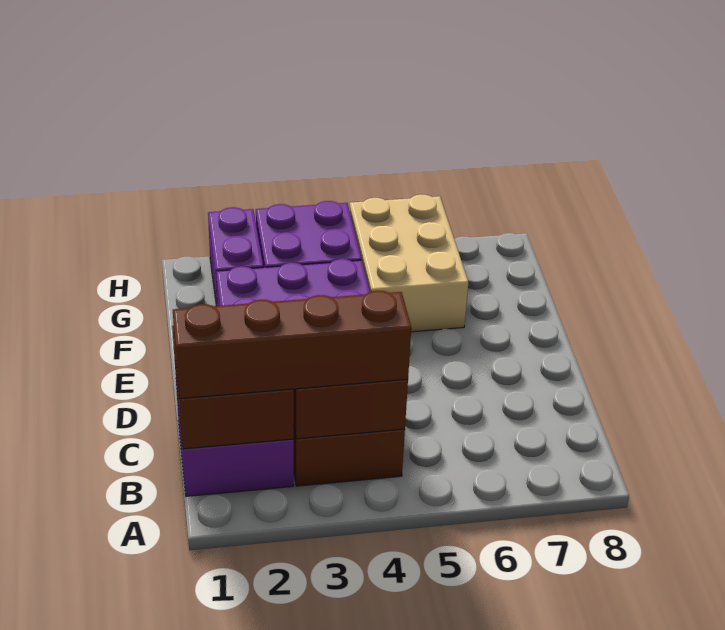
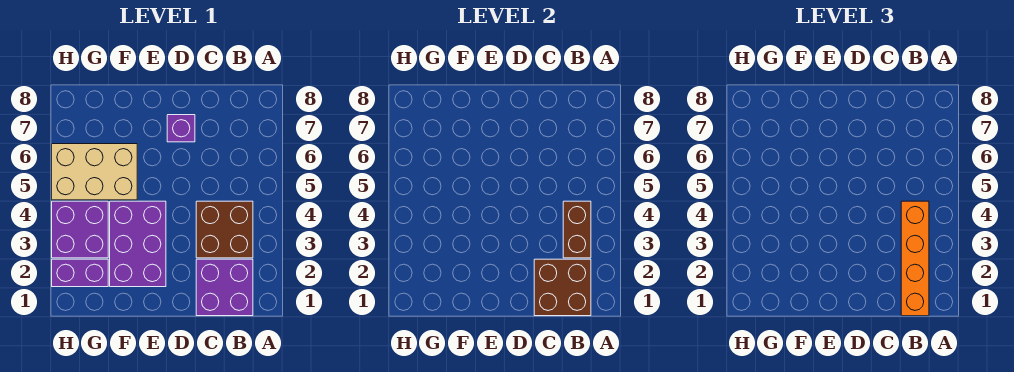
brown brick B1:B4 level 3 -> orange brick B1:B4 level 3
none -> purple brick D7 level 1

